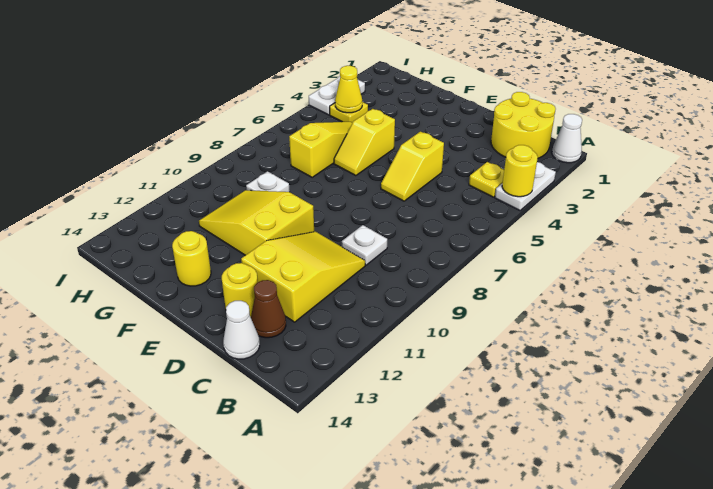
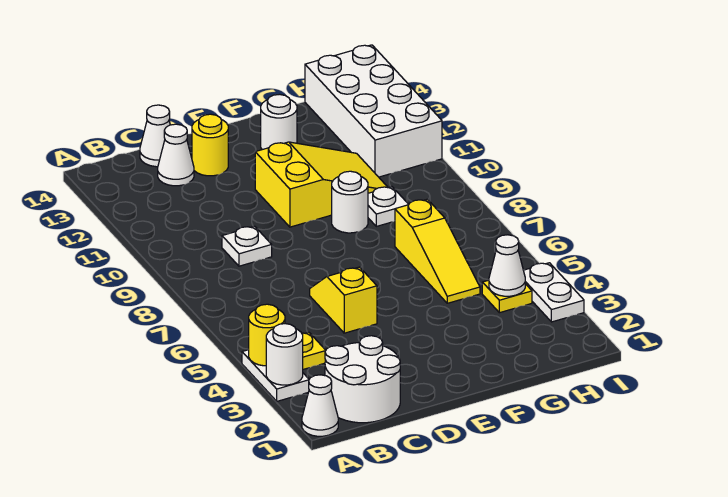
none -> white round brick A3 level 2
yellow round brick B1:C2 level 1 -> white round brick B1:C2 level 1
yellow slope C10:D12 level 1 top 12 -> none
brown cone C13 level 1 -> white cone C13 level 1
yellow slope F5:F6 level 1 top 5 -> none
none -> white round brick F9 level 1
yellow round brick F13 level 1 -> white round brick F13 level 1
yellow cone H4 level 2 -> white cone H4 level 2
none -> white brick H11:I14 level 1

